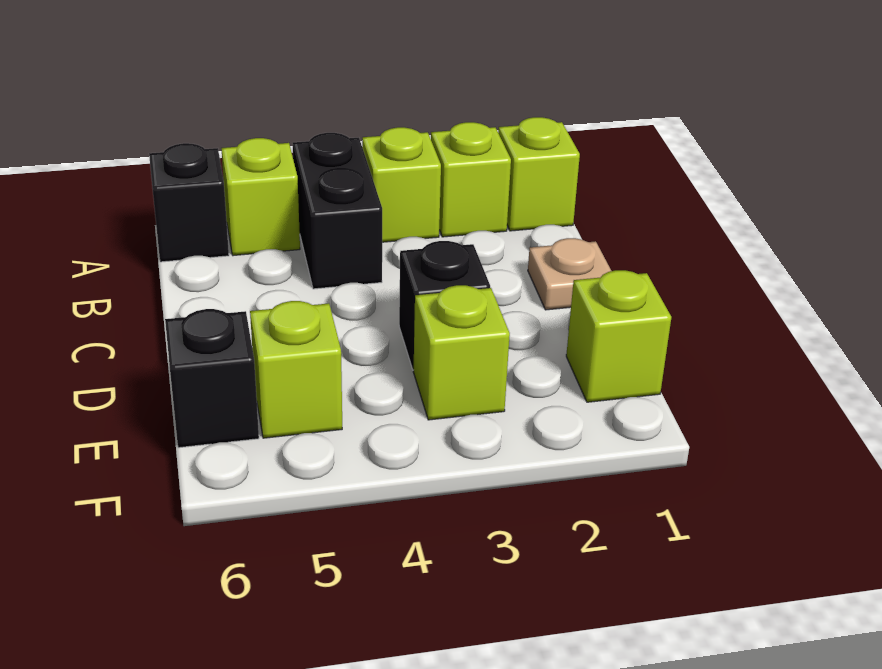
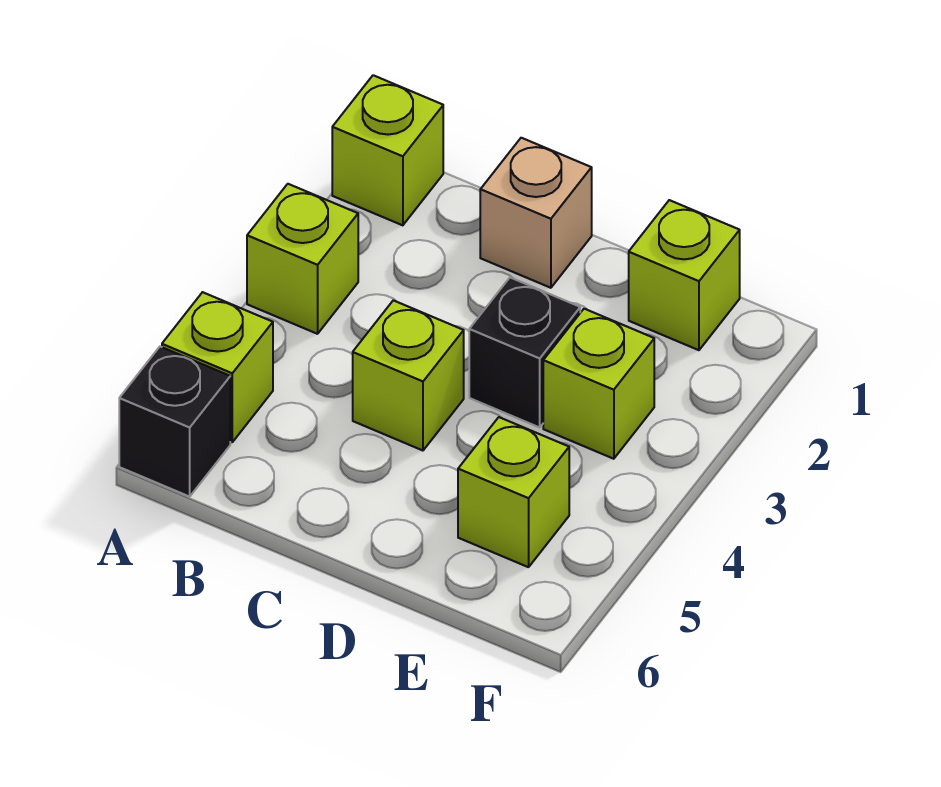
lime brick A2 level 1 -> lime brick C4 level 1
black brick A4:B4 level 1 -> none
tan plate C1 level 1 -> tan brick C1 level 1
black brick E6 level 1 -> none

